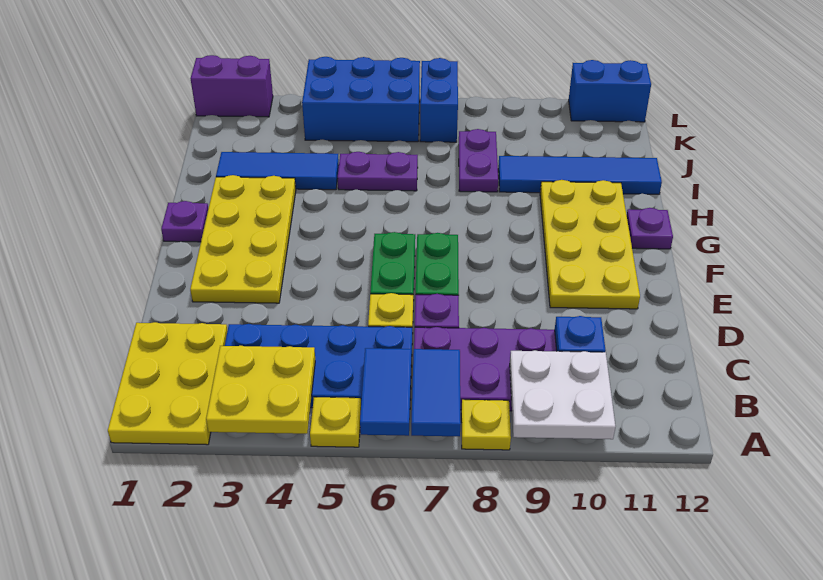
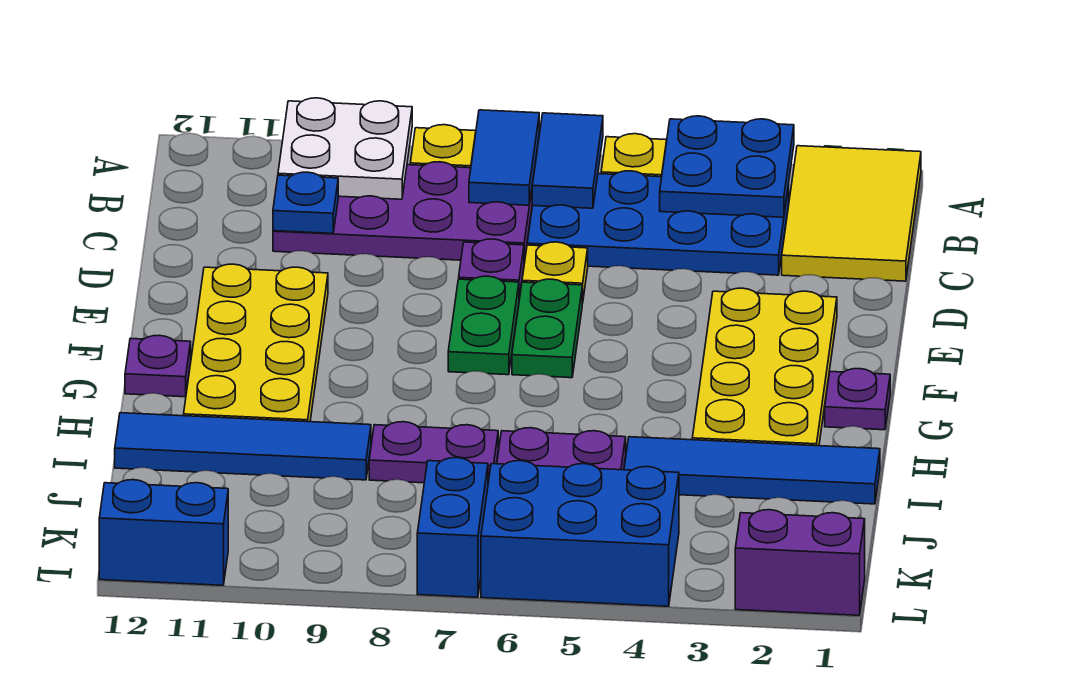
yellow plate A1:C2 level 1 -> yellow tile A1:C2 level 1
yellow plate A3:B4 level 2 -> blue plate A3:B4 level 2
blue tile I2:I4 level 1 -> blue tile I1:I4 level 1
purple plate I8:J8 level 1 -> purple plate I7:I8 level 1

